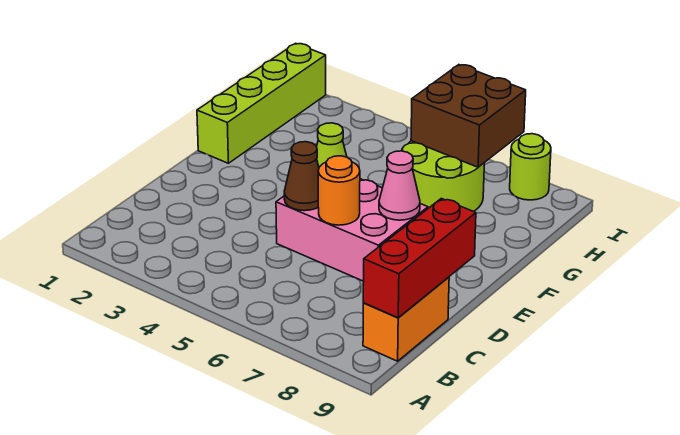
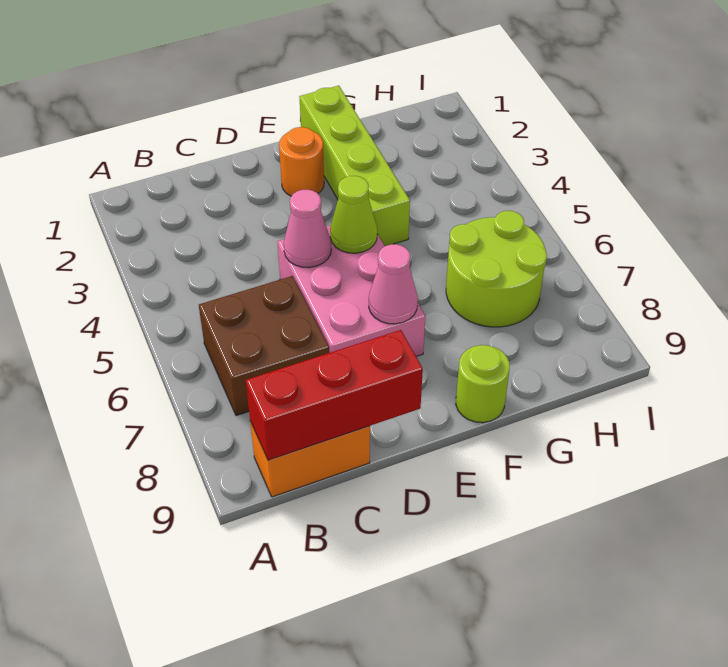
brown cone D5 level 2 -> pink cone D5 level 2
orange round brick D6 level 2 -> orange round brick E2 level 1
lime brick F1:I1 level 1 -> lime brick F1:F4 level 1
brown brick H6:I7 level 2 -> brown brick B6:C7 level 1
lime round brick I8 level 1 -> lime round brick F9 level 1

